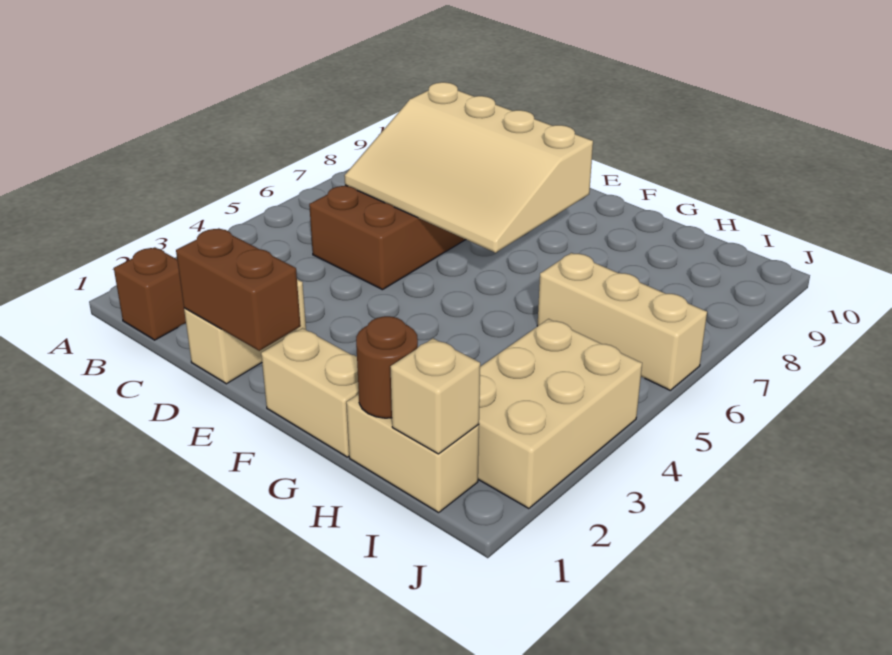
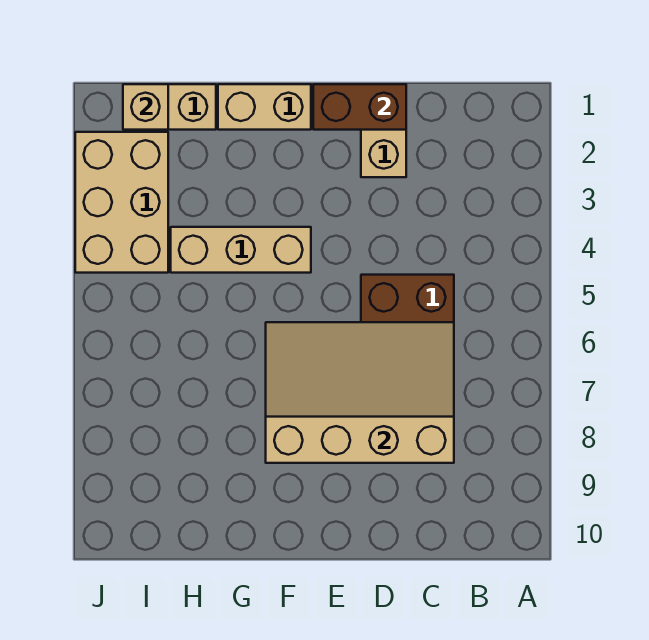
brown brick B1 level 1 -> none
brown round brick H1 level 2 -> none
tan brick H6:J6 level 1 -> tan brick F4:H4 level 1

